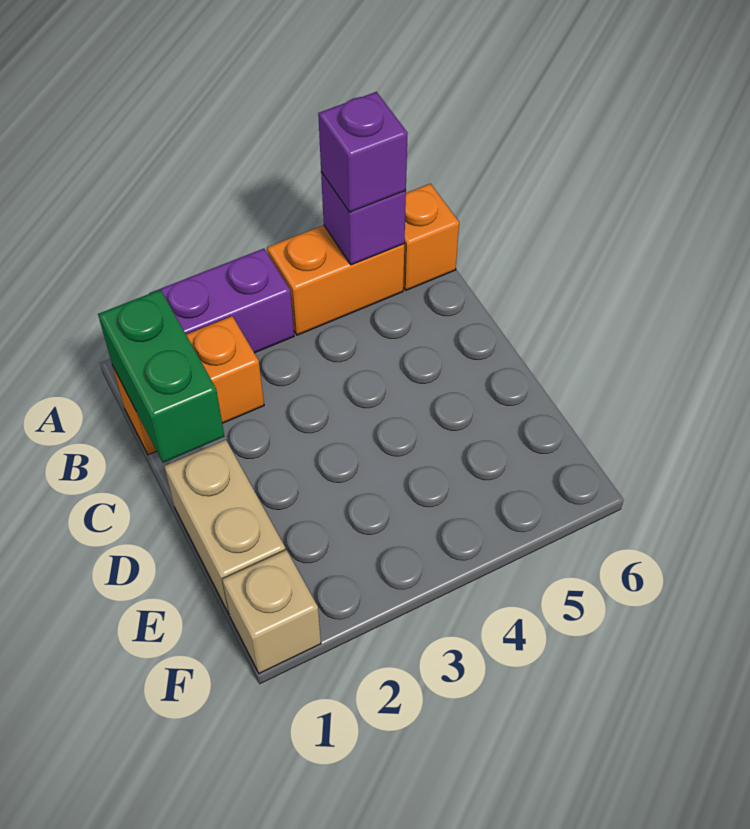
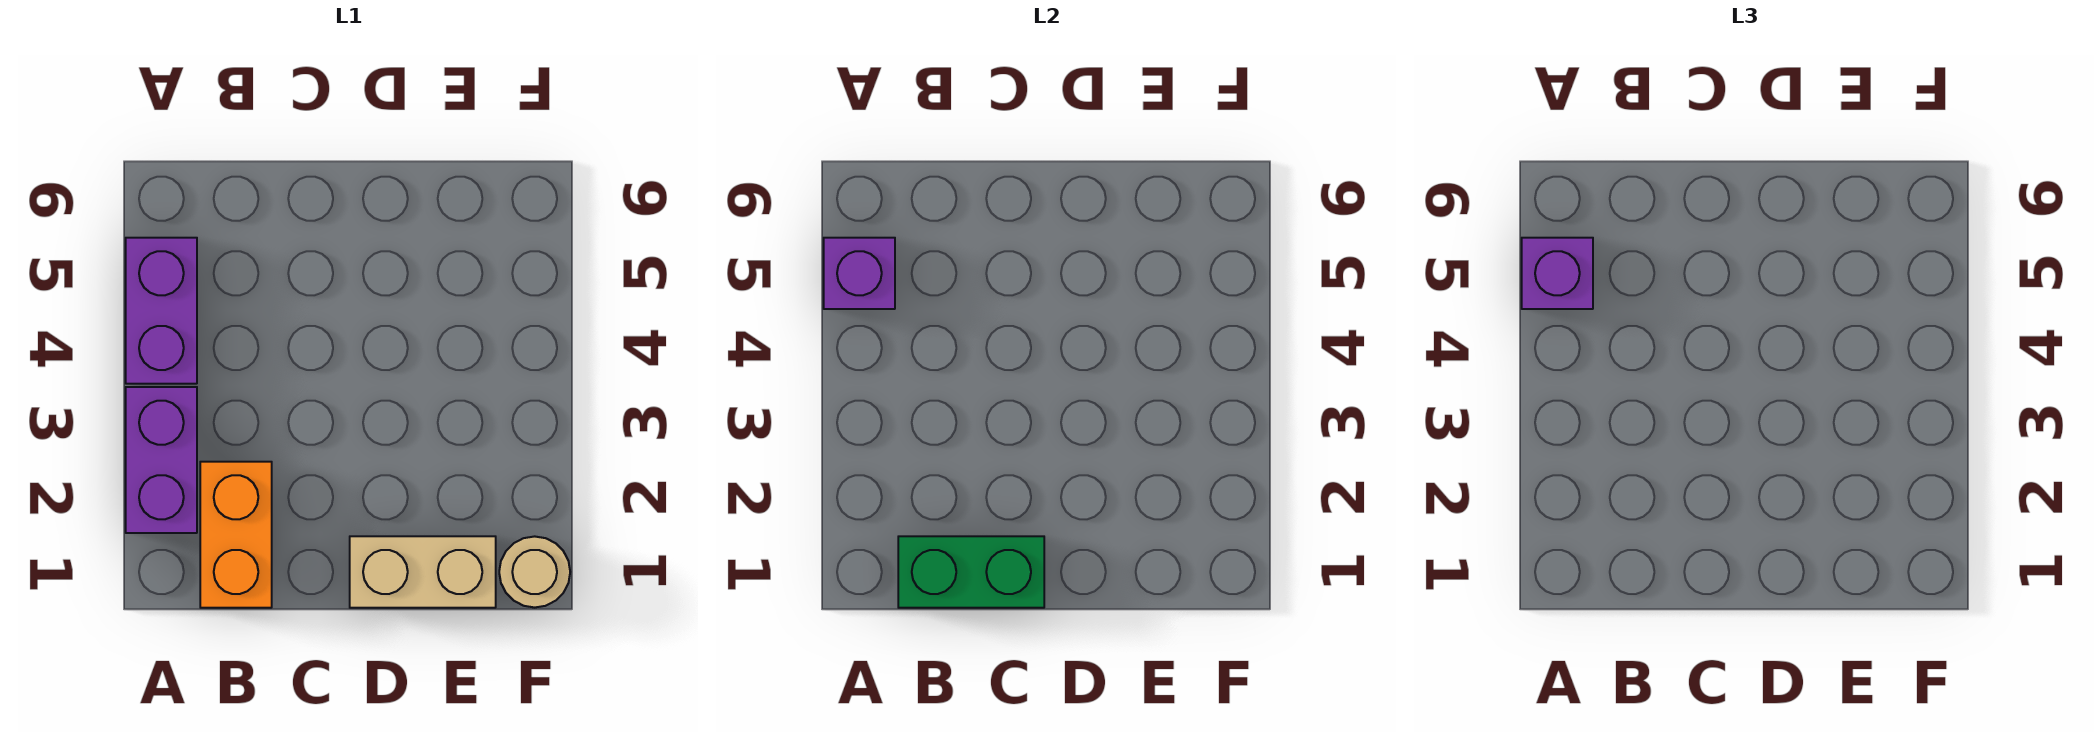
orange brick A4:A5 level 1 -> purple brick A4:A5 level 1
orange brick A6 level 1 -> none
tan brick F1 level 1 -> tan round brick F1 level 1

